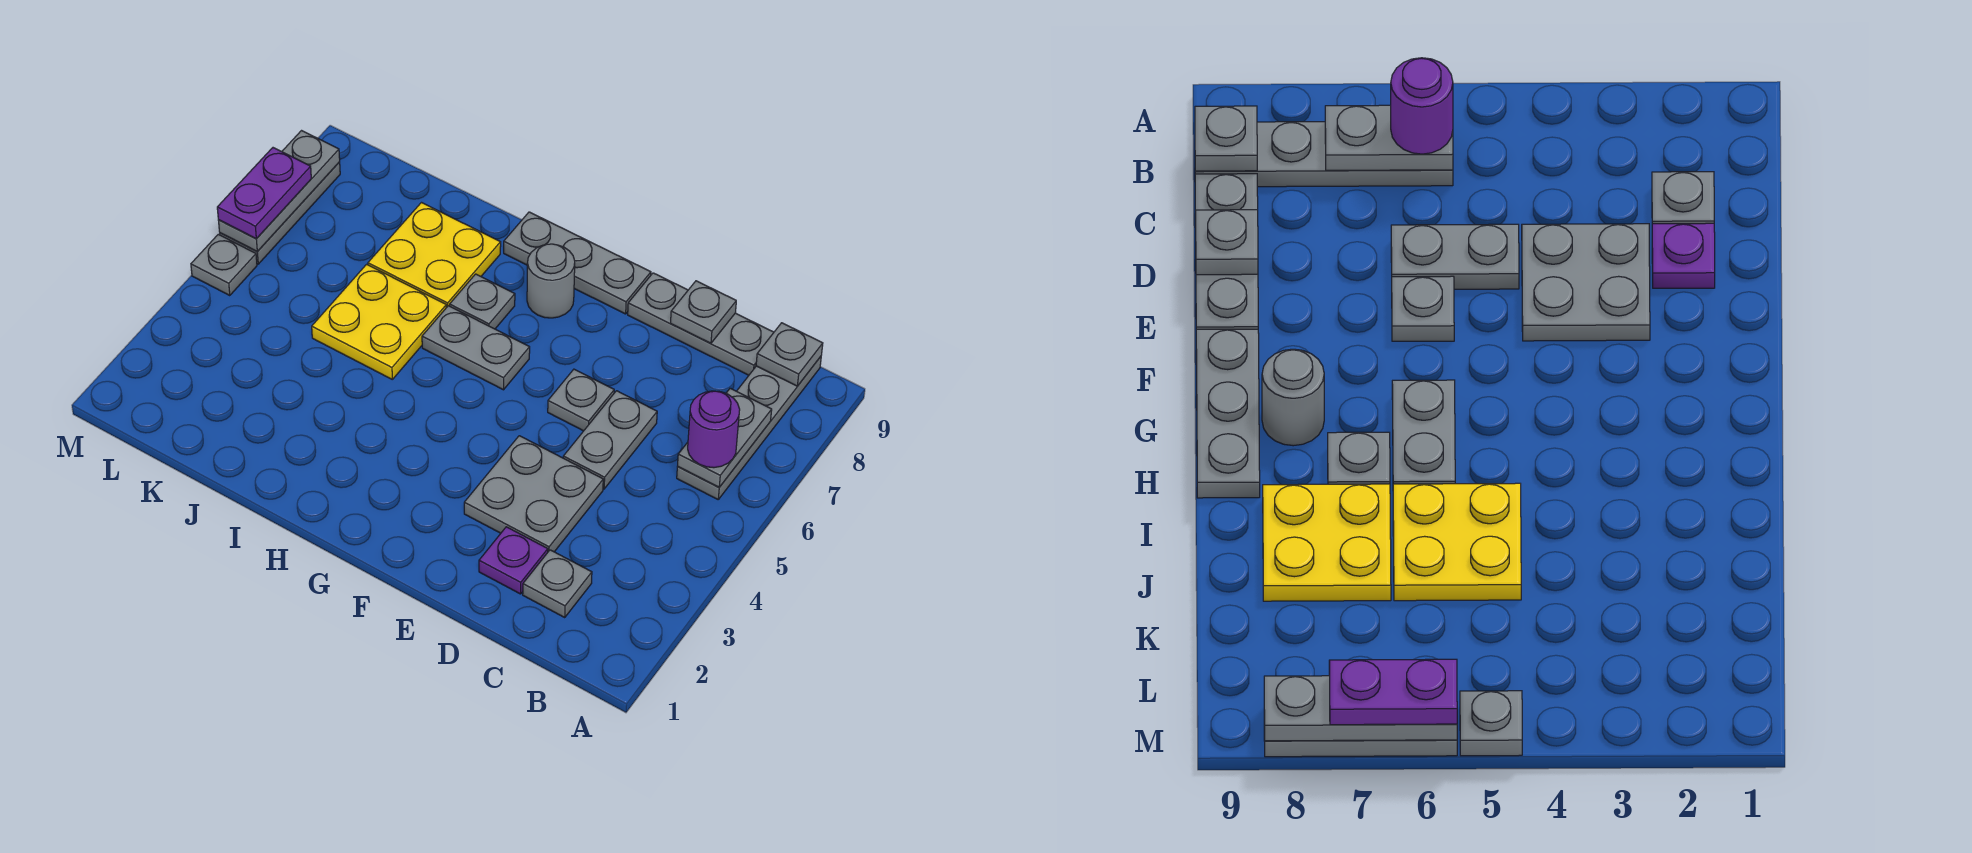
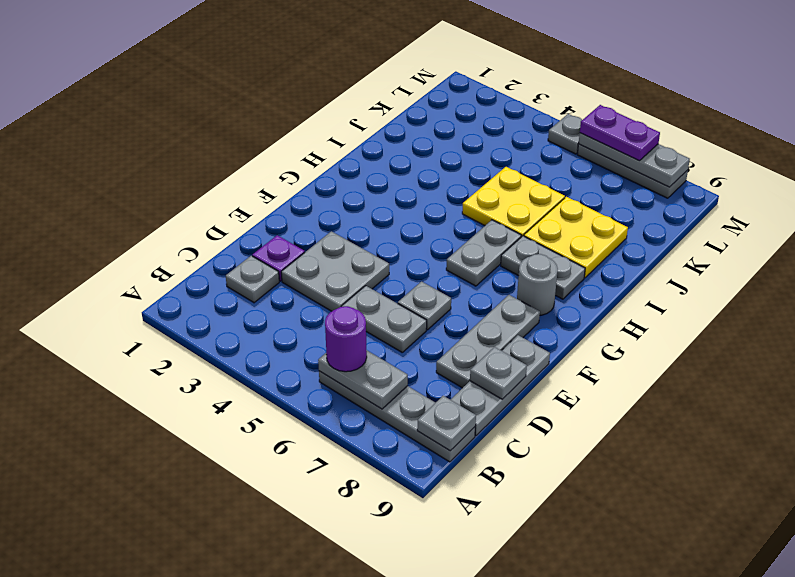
grey plate F9:H9 level 1 -> grey plate D8:F8 level 1
grey plate H7 level 1 -> grey plate H7:H8 level 1

